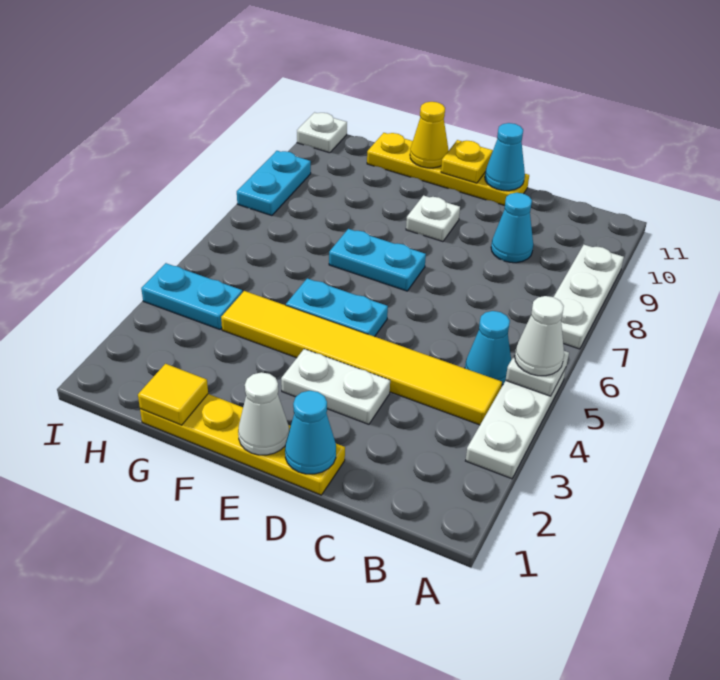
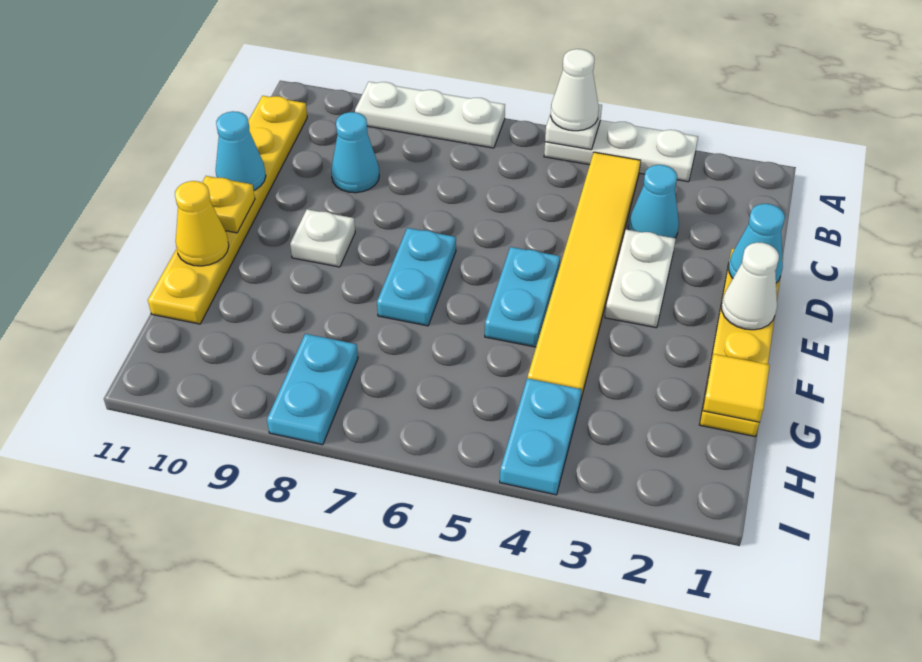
cyan cone B5 level 1 -> cyan cone C3 level 1
yellow plate D11:G11 level 1 -> yellow plate B11:G11 level 1
cyan plate I8:I9 level 1 -> cyan plate H8:I8 level 1
white plate I11 level 1 -> none

